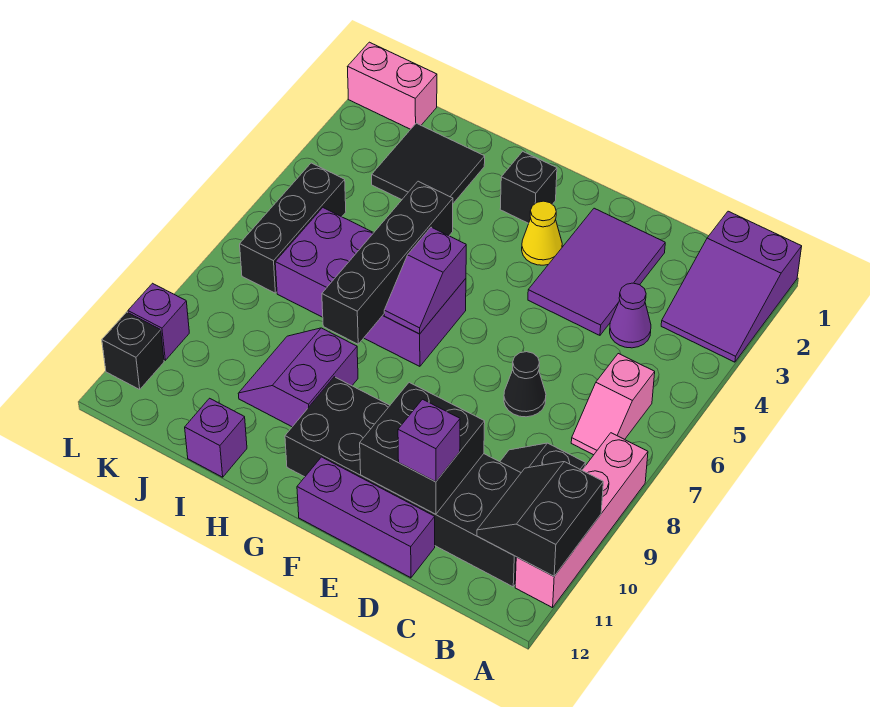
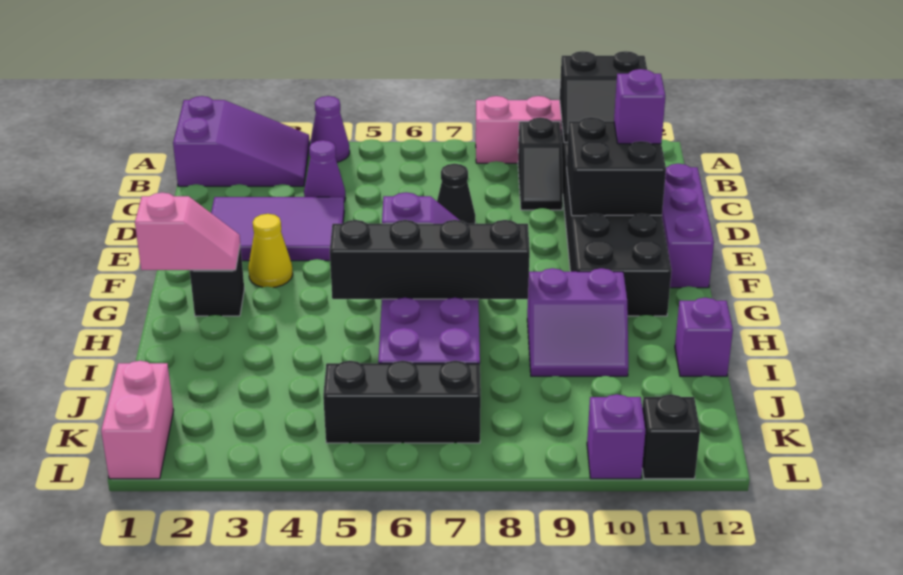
none -> purple cone A4 level 1
pink slope B6:B7 level 1 top 6 -> pink slope G1:G2 level 2 top 1
black tile I2:J3 level 1 -> none

